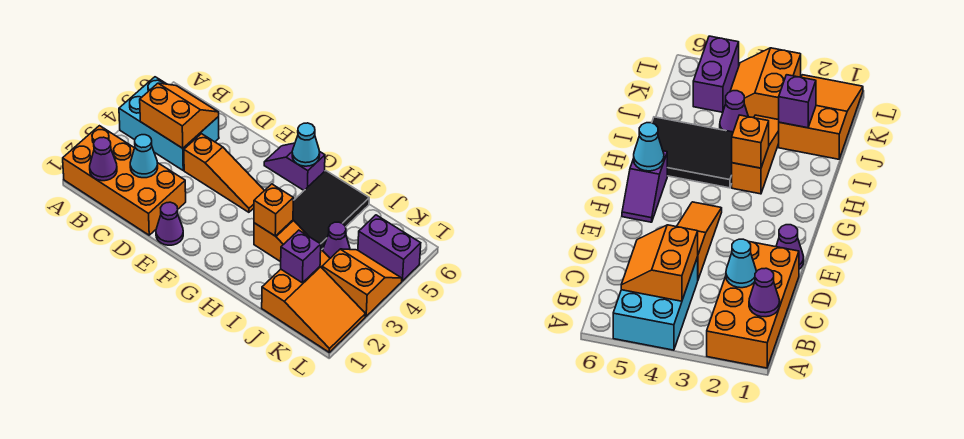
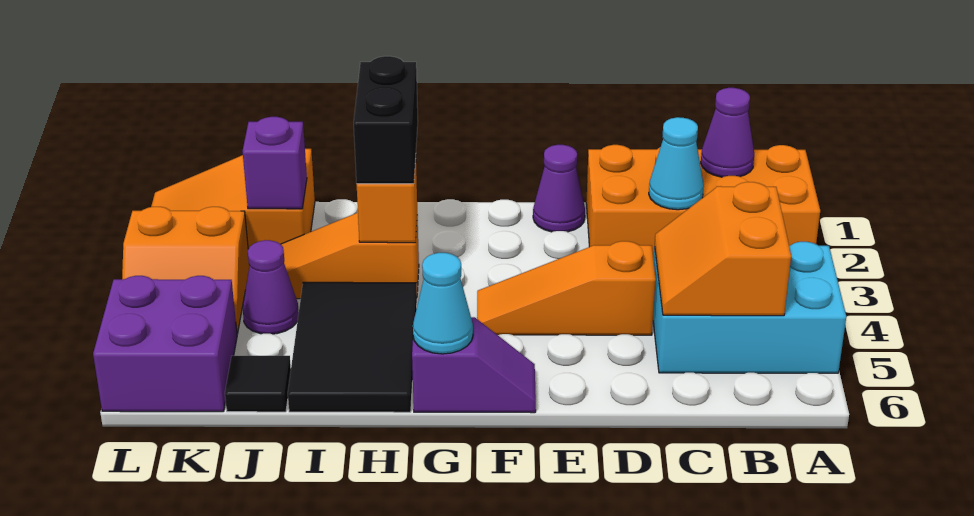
orange slope B4:C5 level 2 top 4 -> orange slope B4:C5 level 2 top B
none -> black brick H2:H3 level 3
none -> black tile J6 level 1
purple brick K5:L5 level 1 -> purple brick K5:L6 level 1

